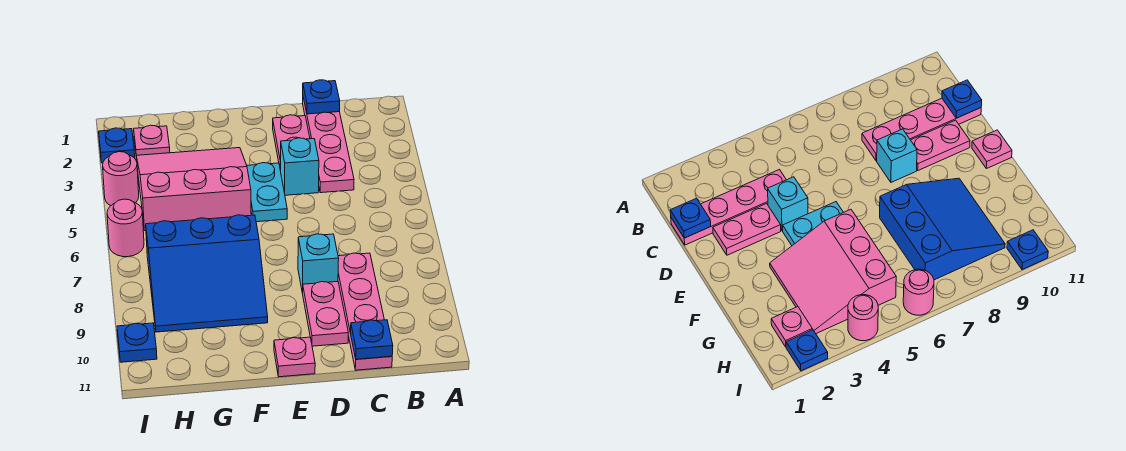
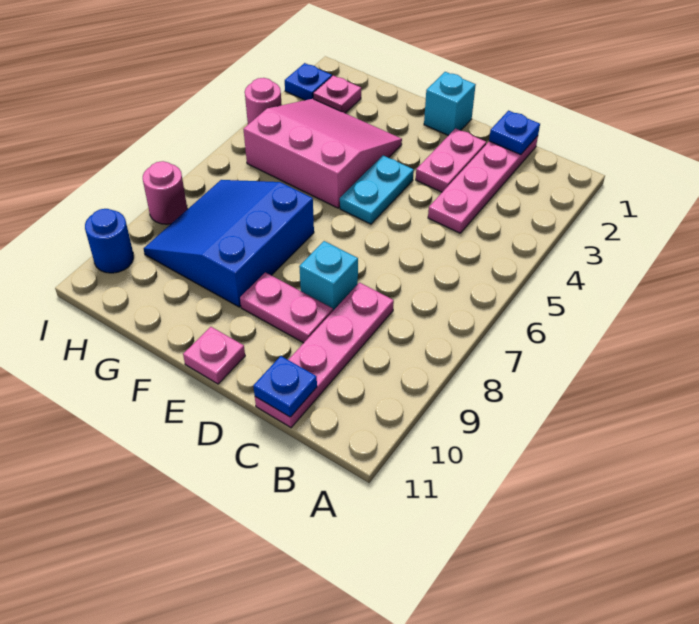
cyan brick D4 level 1 -> cyan brick E1 level 1
pink plate D9:D10 level 1 -> pink plate D9:E9 level 1
blue slope F7:H9 level 1 top 7 -> blue slope F7:H9 level 1 top F
pink round brick I6 level 1 -> pink round brick I8 level 1
blue plate I10 level 1 -> blue round brick I10 level 1

